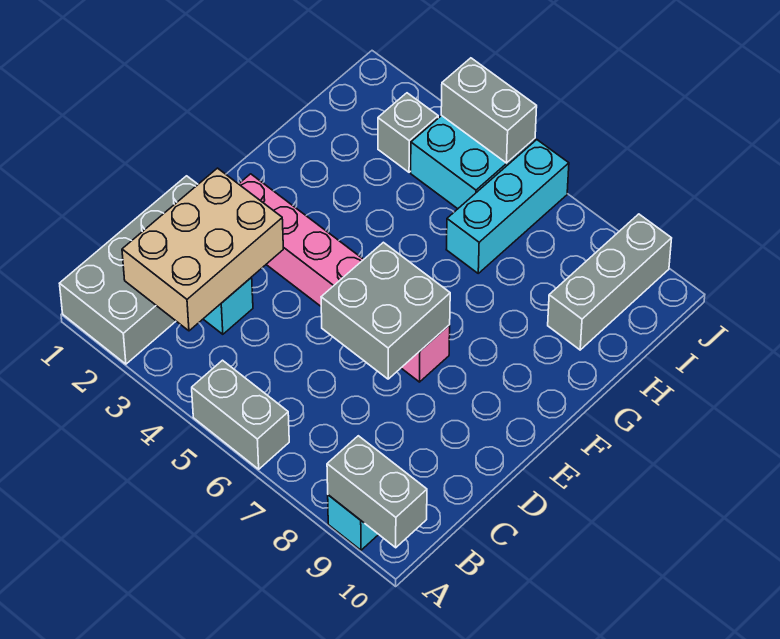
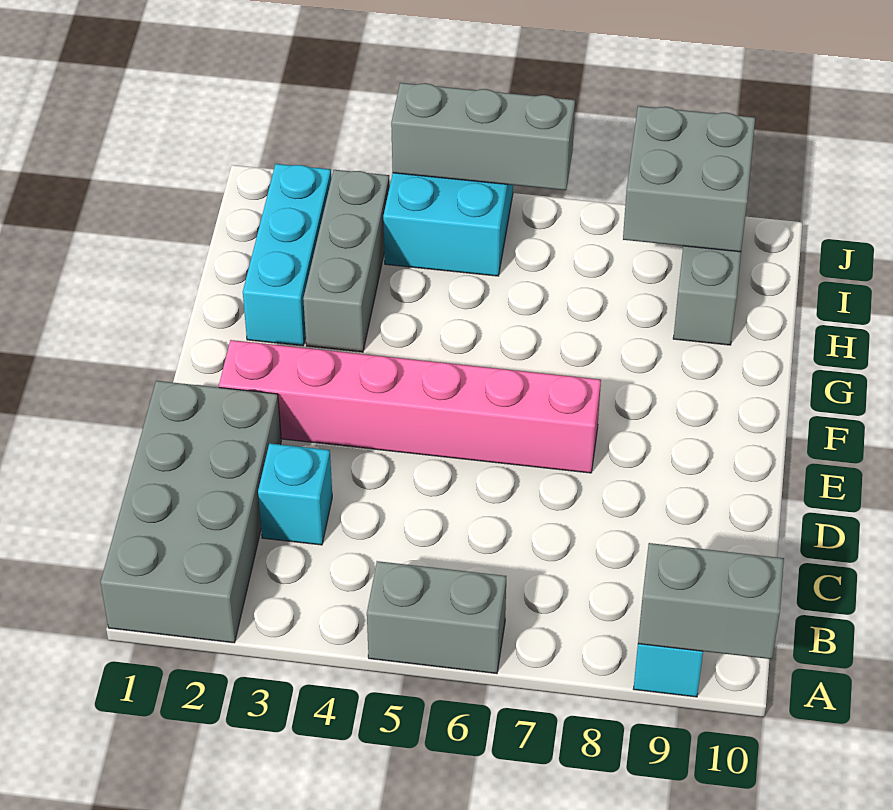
tan brick B2:D3 level 2 -> none
grey brick D6:E7 level 2 -> grey brick I8:J9 level 2
cyan brick H6:J6 level 1 -> cyan brick G2:I2 level 1
grey brick I3 level 1 -> grey brick G3:I3 level 1
grey brick J4:J5 level 2 -> grey brick J4:J6 level 2

